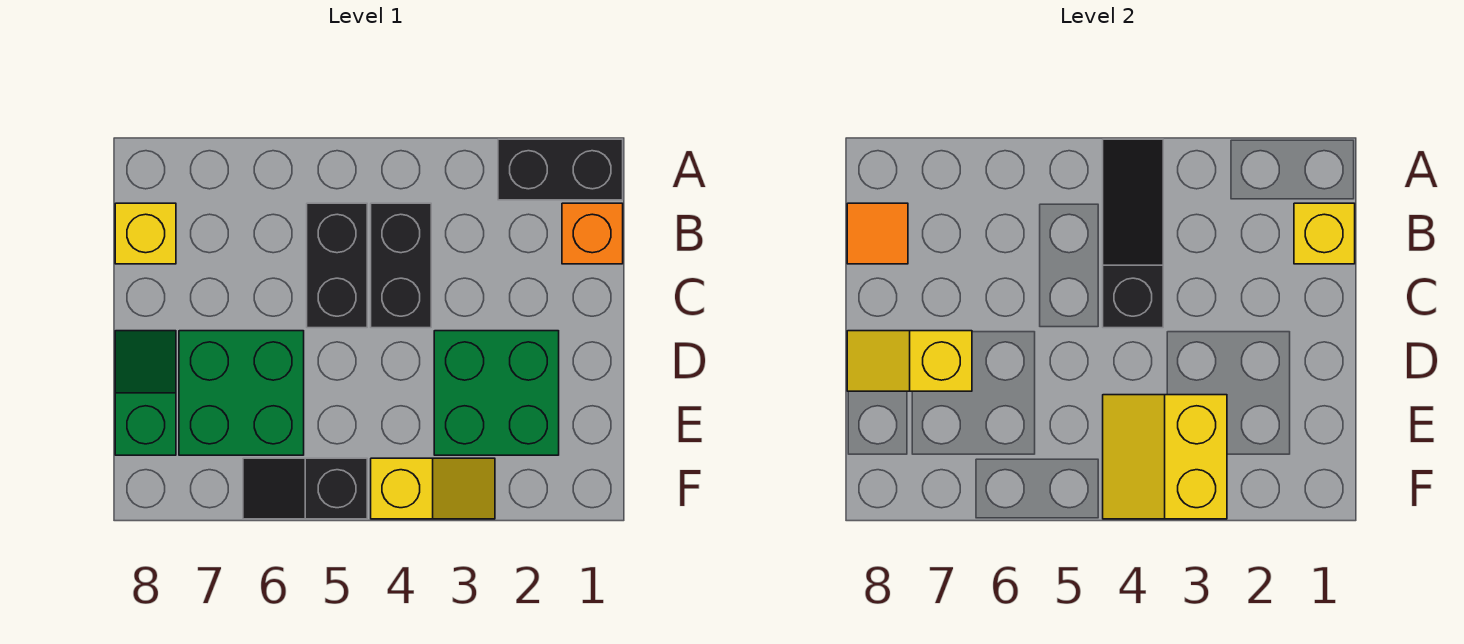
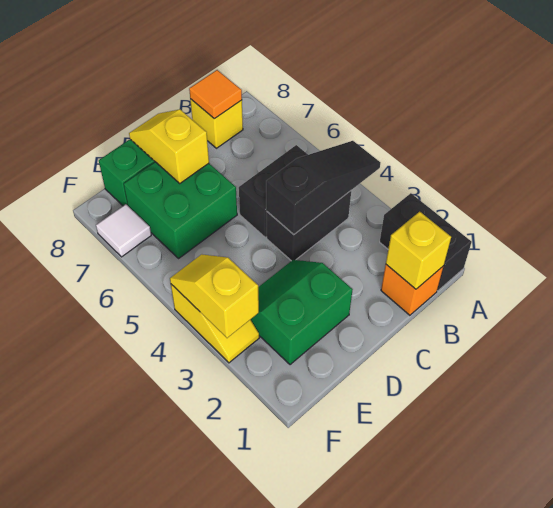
green brick D2:E3 level 1 -> green slope D2:E3 level 1 top 2
yellow slope E3:F4 level 2 top 3 -> yellow slope F3:F4 level 2 top 3
black slope F5:F6 level 1 top 5 -> none
none -> white tile F7 level 1

